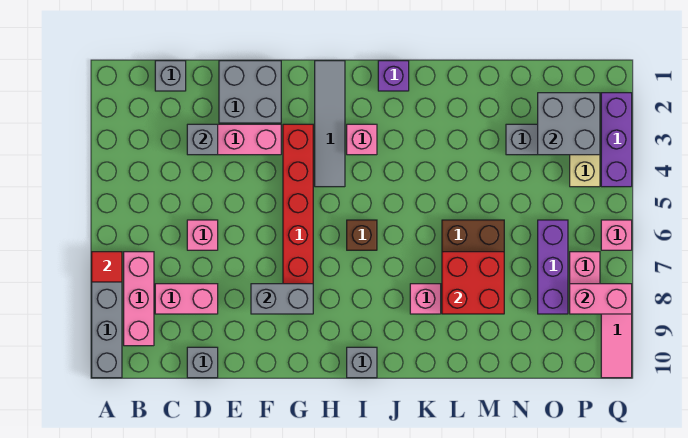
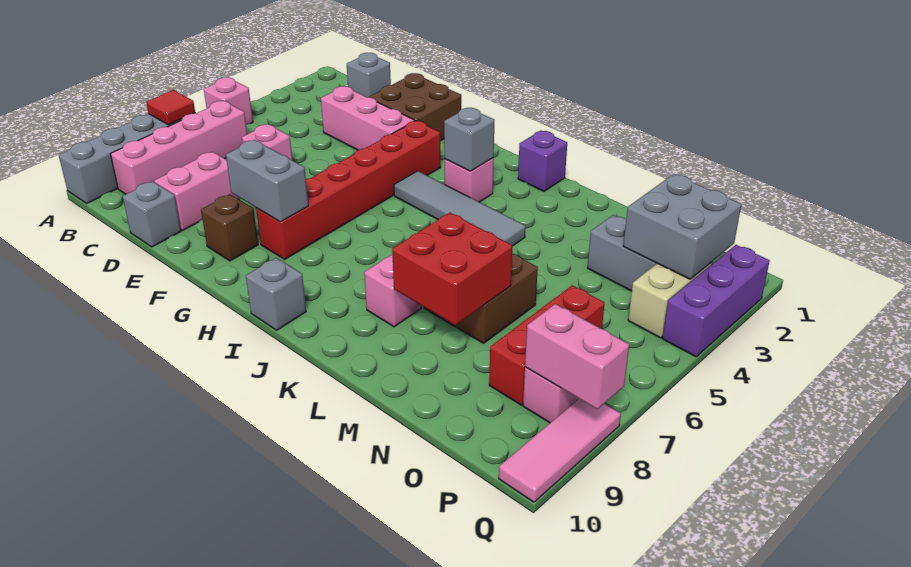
pink brick B7:B9 level 1 -> pink brick B6:B9 level 1
pink brick C8:D8 level 1 -> pink brick D8:D9 level 1
grey brick D3 level 2 -> grey brick I3 level 2
grey brick E1:F2 level 1 -> brown brick E1:F2 level 1
grey tile H1:H4 level 1 -> grey tile H4:K4 level 1
brown brick I6 level 1 -> brown brick F9 level 1
purple brick O6:O8 level 1 -> red brick O6:O8 level 1
pink brick Q6 level 1 -> pink brick A5 level 1

